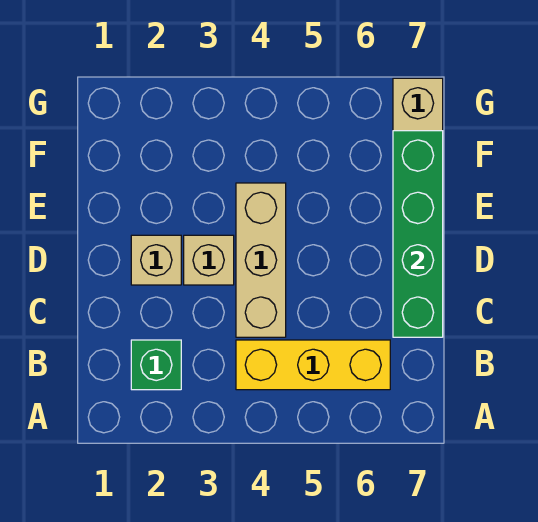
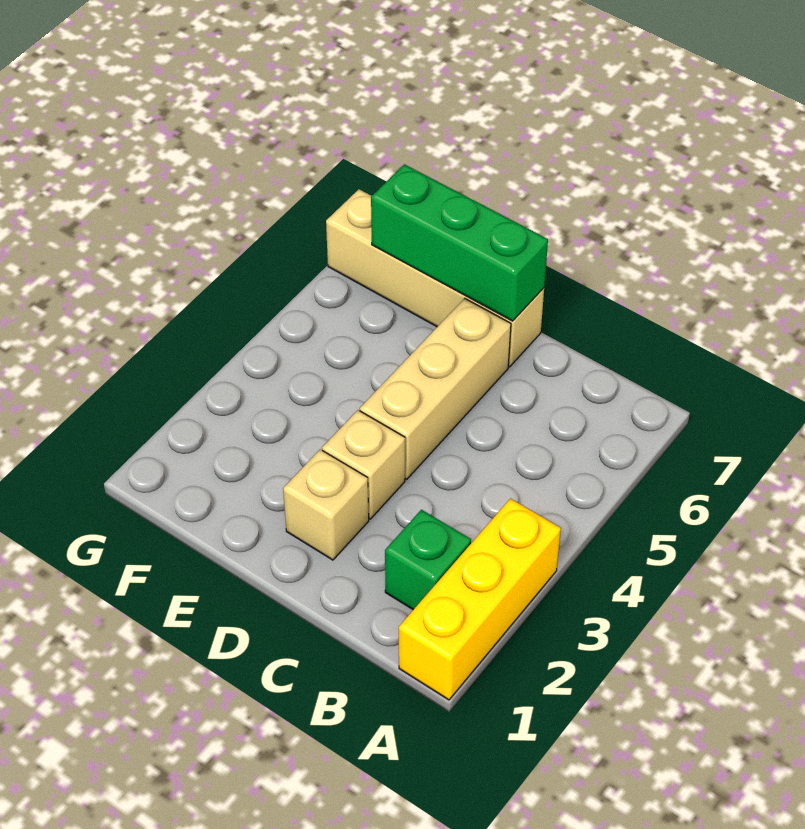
yellow brick B4:B6 level 1 -> yellow brick A1:A3 level 1
tan brick C4:E4 level 1 -> tan brick D4:D6 level 1
green brick C7:F7 level 2 -> green brick D7:F7 level 2

